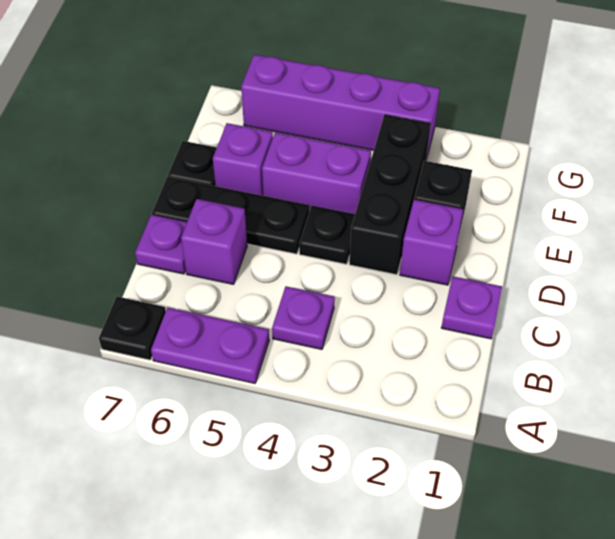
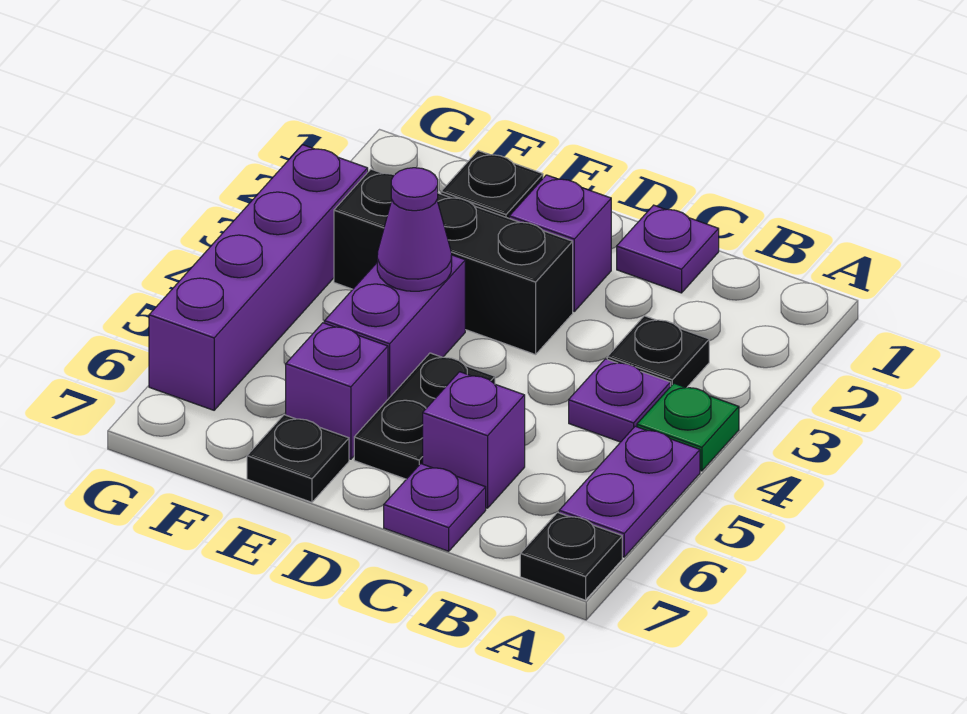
none -> green plate A4 level 1
black plate D4 level 1 -> black plate B3 level 1
black plate D5:D7 level 1 -> black plate D5:D6 level 1
none -> purple cone E4 level 2

